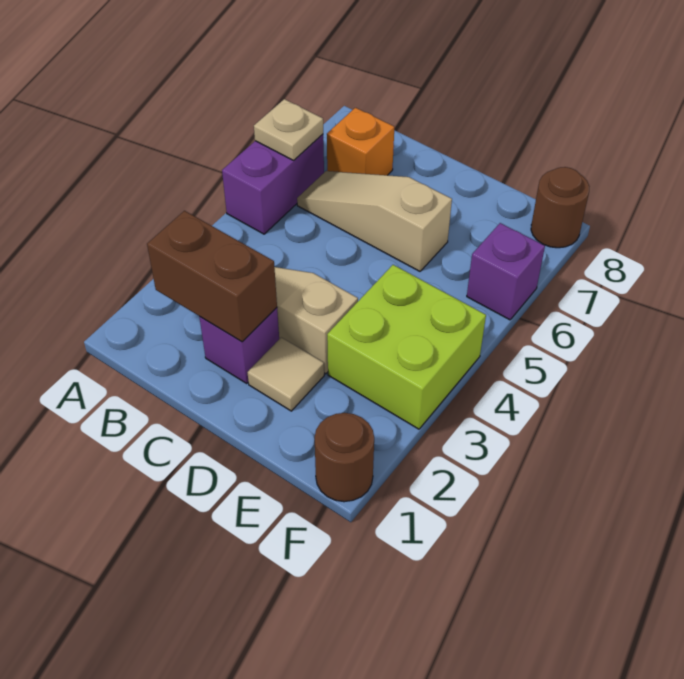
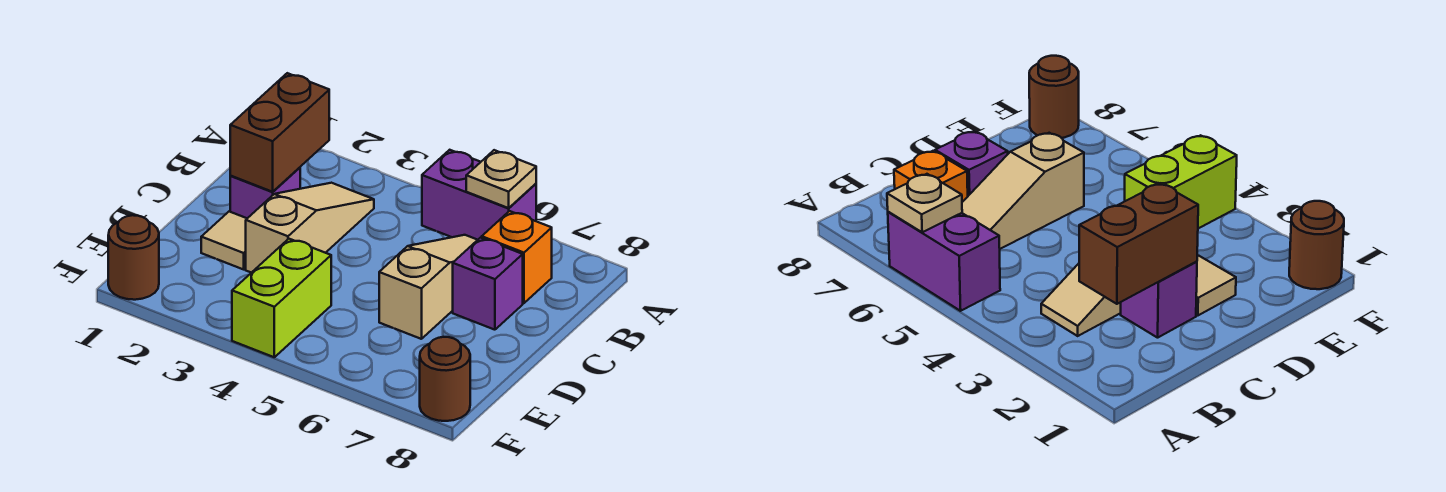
lime brick E3:F4 level 1 -> lime brick E4:F4 level 1
purple brick F6 level 1 -> purple brick C7 level 1

